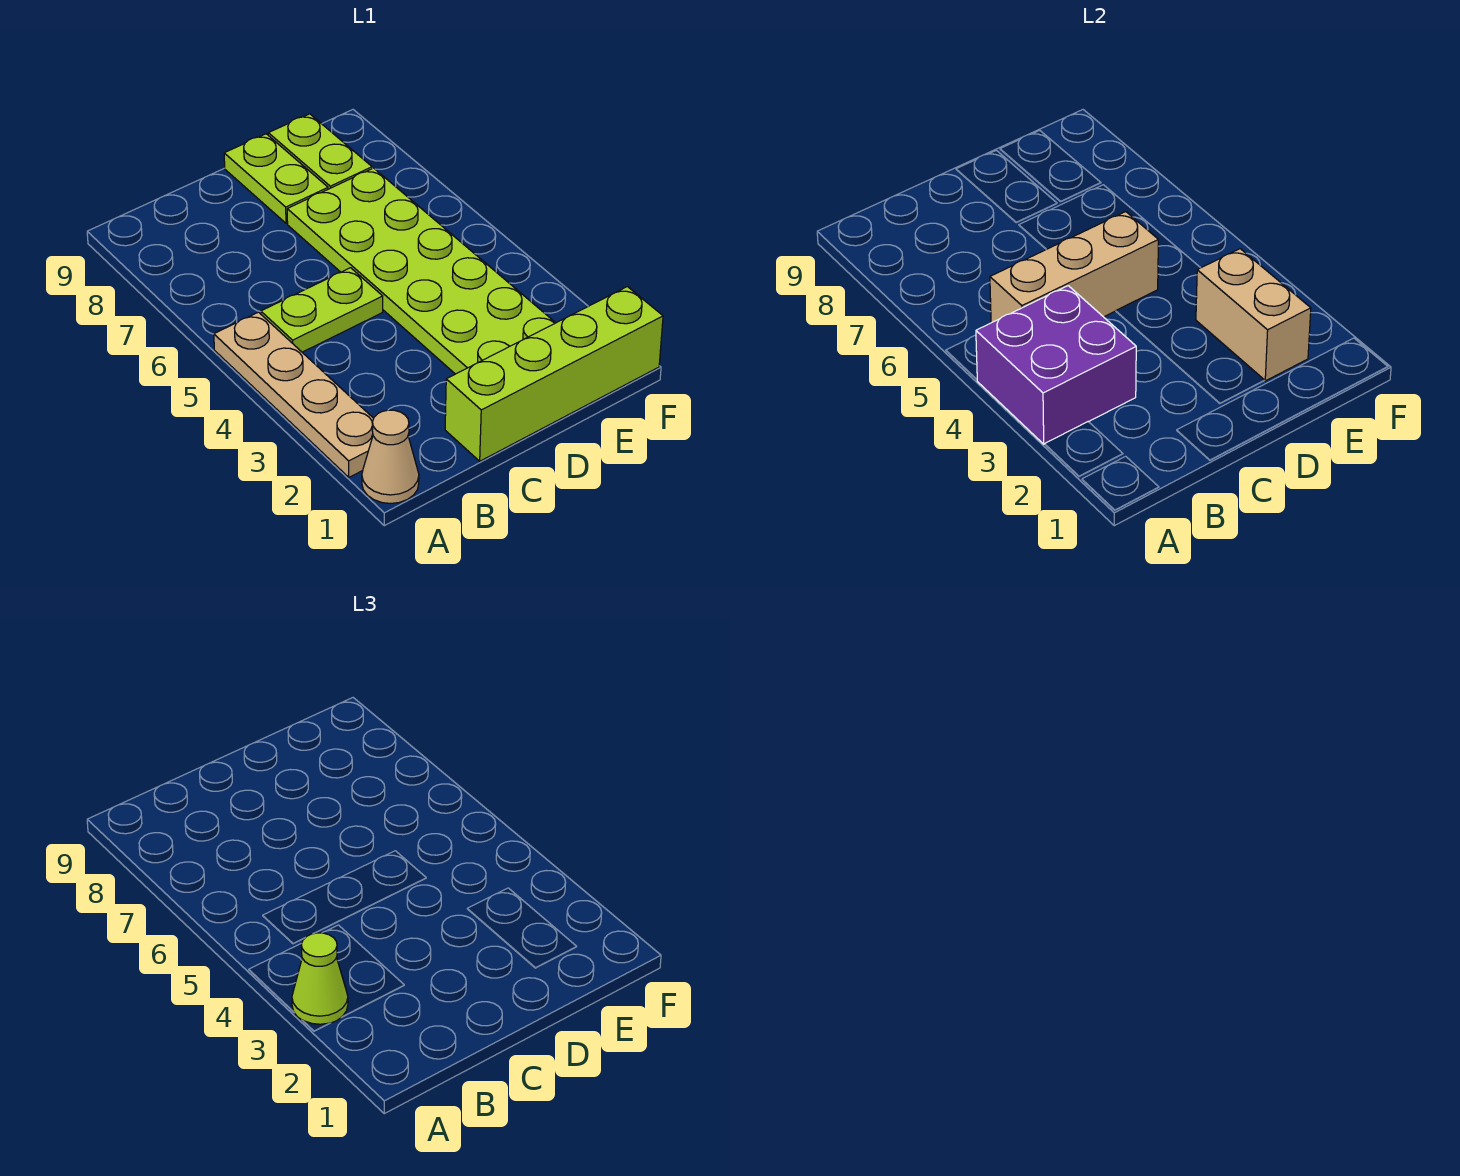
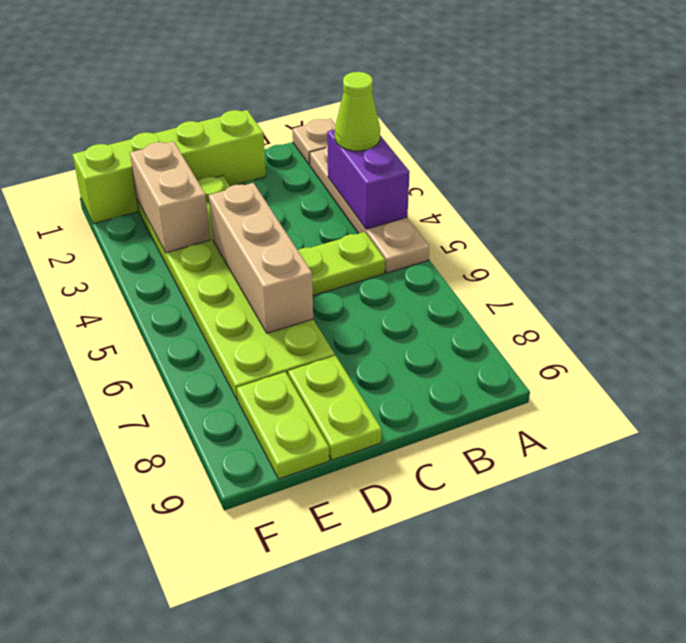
tan cone A1 level 1 -> tan plate A1 level 1
purple brick A3:B4 level 2 -> purple brick A3:A4 level 2
tan brick B5:D5 level 2 -> tan brick D4:D6 level 2

